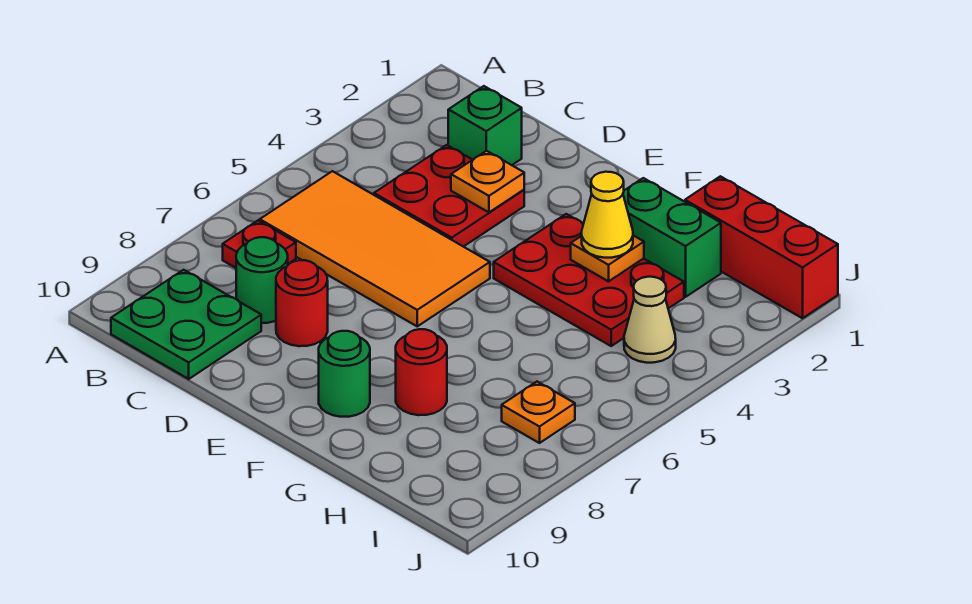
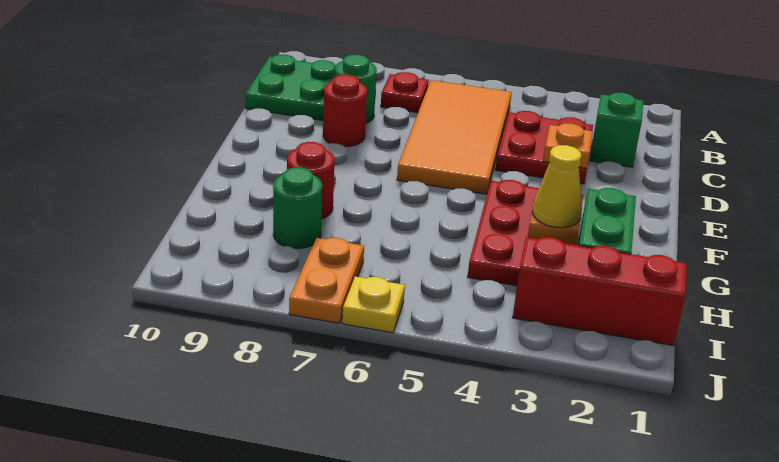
green round brick F9 level 1 -> green round brick H8 level 1
red brick H1:J1 level 1 -> red brick I1:I3 level 1
tan cone I4 level 1 -> none
orange plate I7 level 1 -> orange plate I7:J7 level 1
none -> yellow plate J6 level 1

